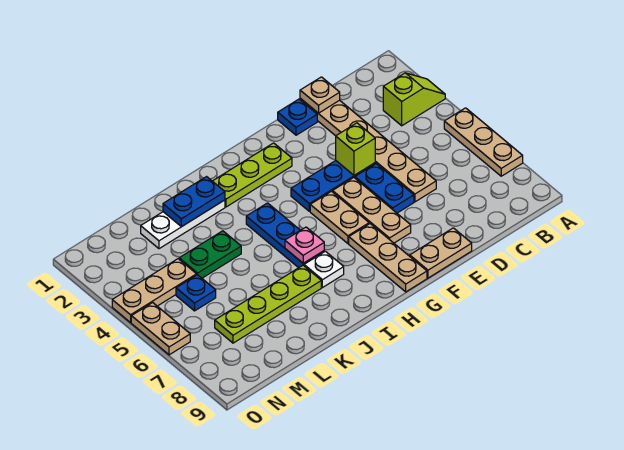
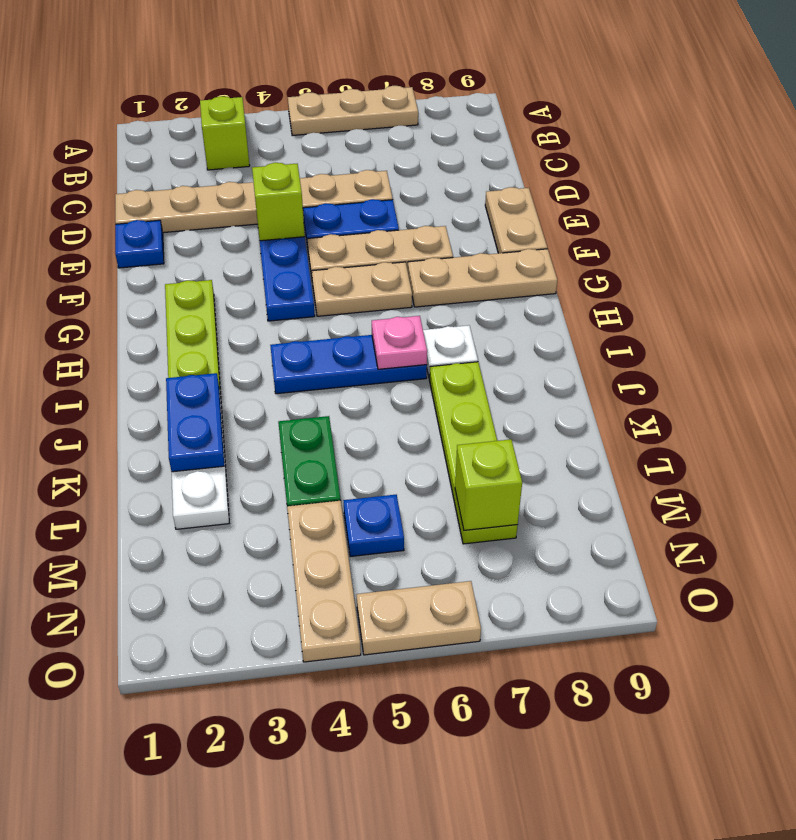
tan plate D1 level 2 -> none
none -> lime brick M7 level 2

